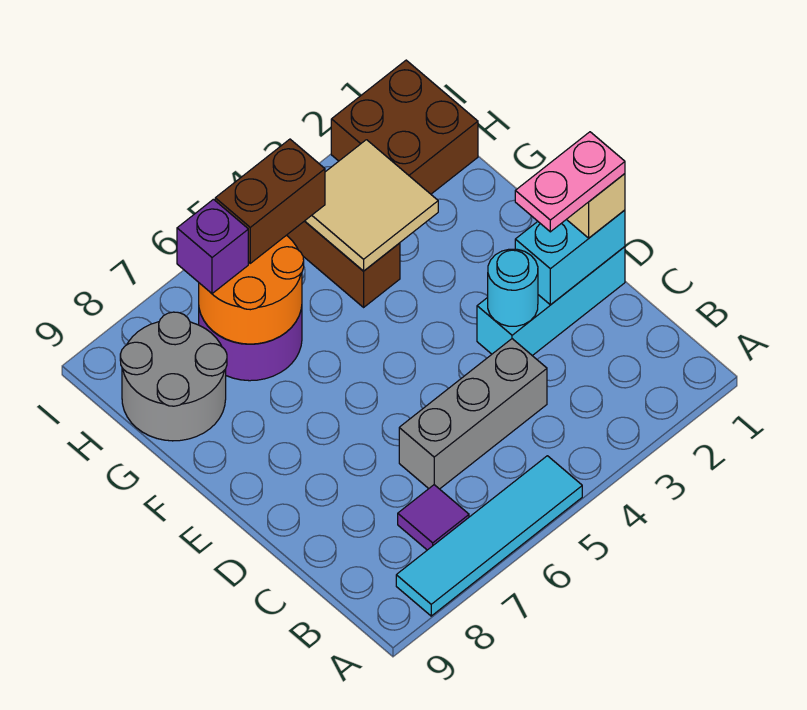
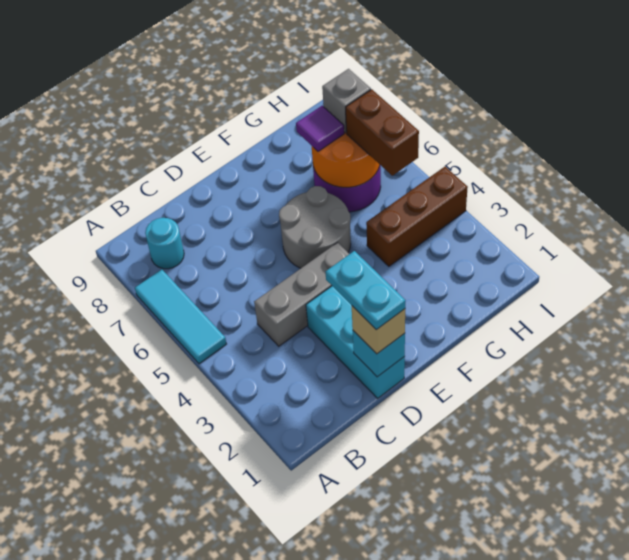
cyan tile A5:A8 level 1 -> cyan tile A5:A7 level 1
purple tile B7 level 1 -> purple tile G7 level 3
grey brick C4:C6 level 1 -> grey brick C4:E4 level 1
cyan brick D1:D2 level 2 -> cyan brick D1 level 2
pink plate D1:D2 level 4 -> cyan plate D1:D2 level 4
cyan round brick D3 level 2 -> cyan round brick B8 level 1
tan tile G3:H4 level 2 -> none
grey round brick G8:H9 level 1 -> grey round brick E5:F6 level 1
brown brick H1:I2 level 1 -> none
purple brick H7 level 3 -> grey brick H7 level 3

